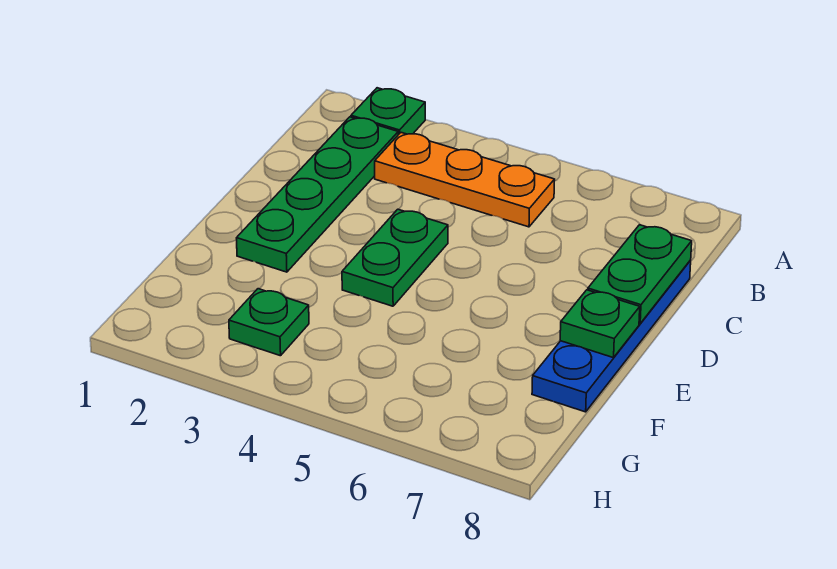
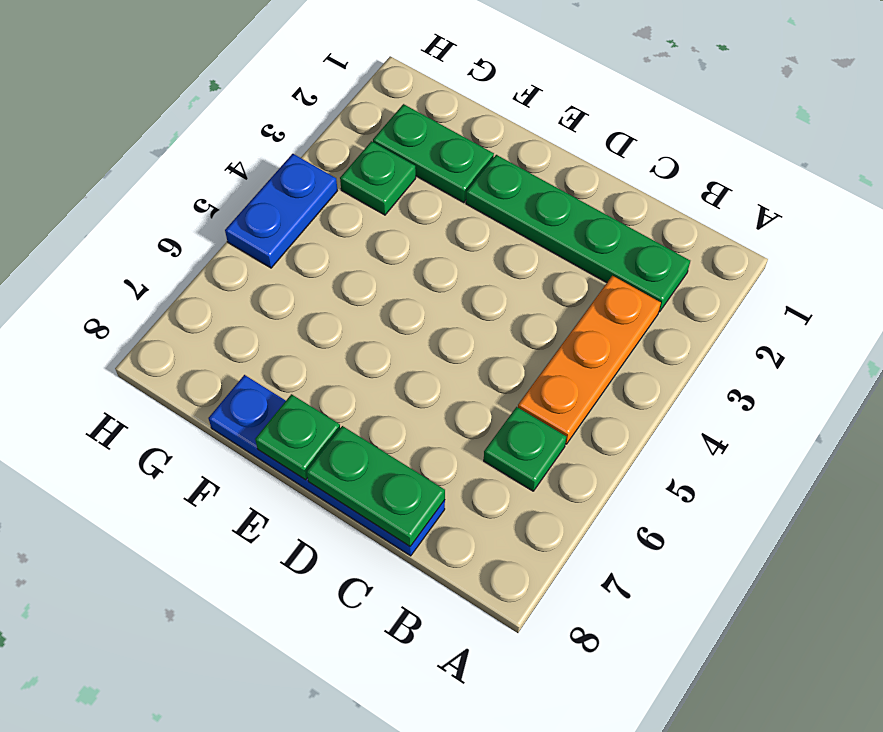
green plate A2 level 1 -> green plate B6 level 1
green plate D4:E4 level 1 -> green plate F2:G2 level 1
none -> blue plate H4:H5 level 1

